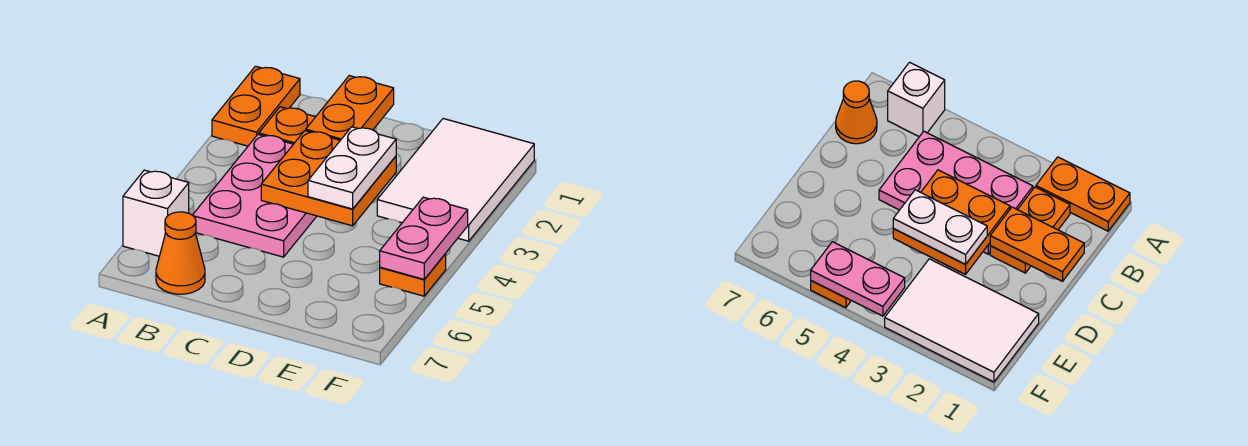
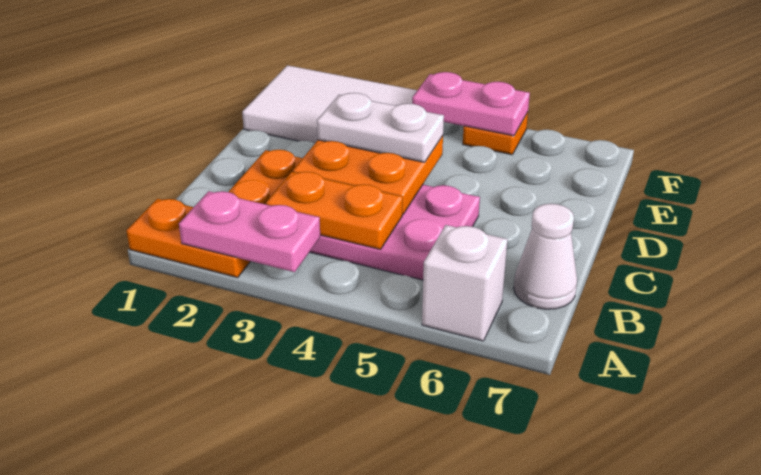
none -> pink plate A2:A3 level 2
orange cone B7 level 1 -> white cone B7 level 1
orange plate C1:C2 level 2 -> orange plate B3:B4 level 2

